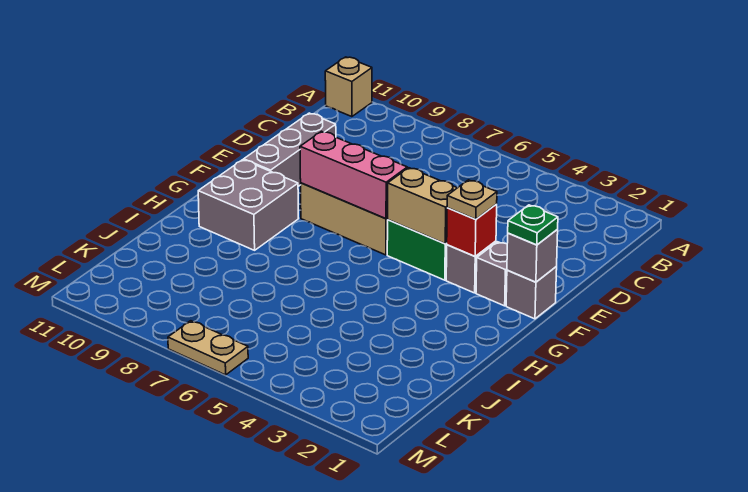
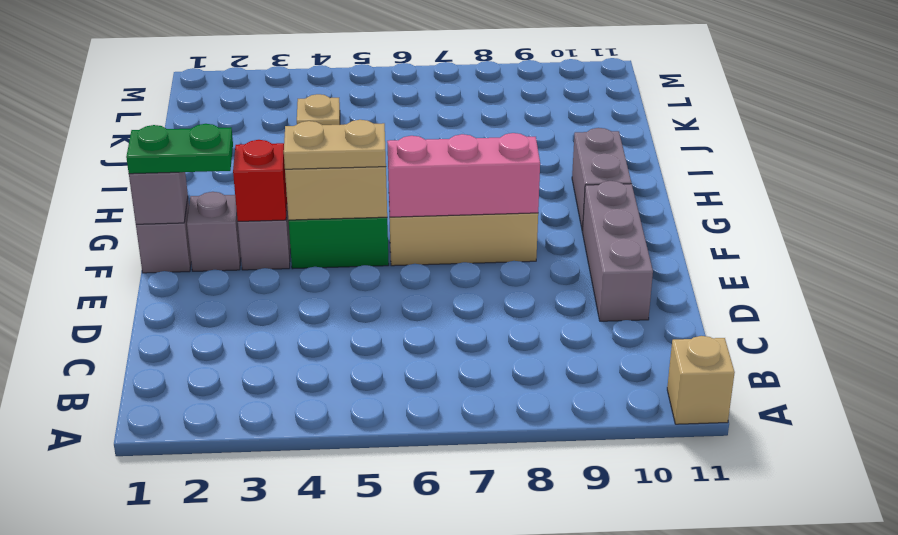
green plate F1 level 3 -> green plate F1:F2 level 3
tan plate F3 level 3 -> tan plate K4 level 1
grey brick G9:H10 level 1 -> grey brick G10:H10 level 1
tan plate M6:M7 level 1 -> tan plate F4:F5 level 3

